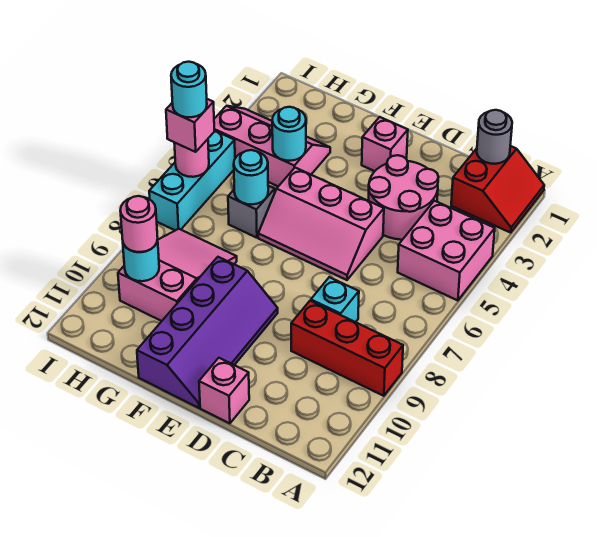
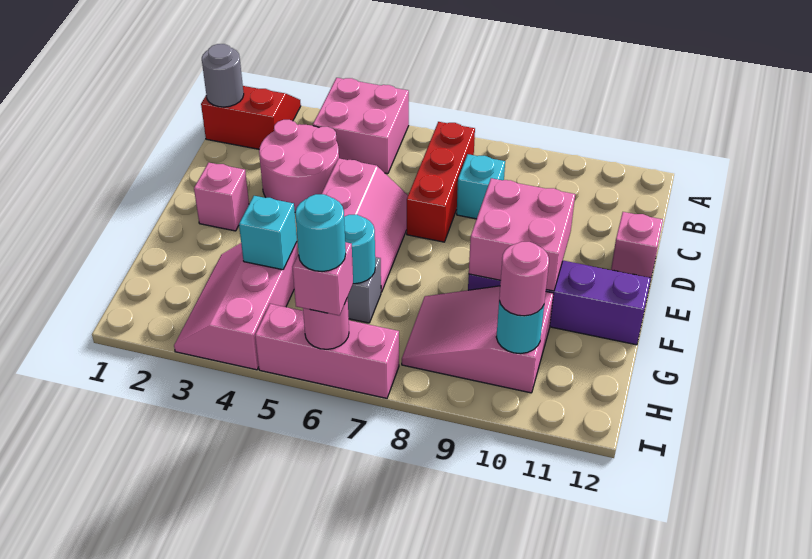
red brick A9:C9 level 1 -> red brick B7:D7 level 1
none -> pink brick E9:F10 level 2
cyan round brick G4 level 2 -> cyan brick G4 level 2
cyan brick I5:I7 level 1 -> pink brick I5:I7 level 1

